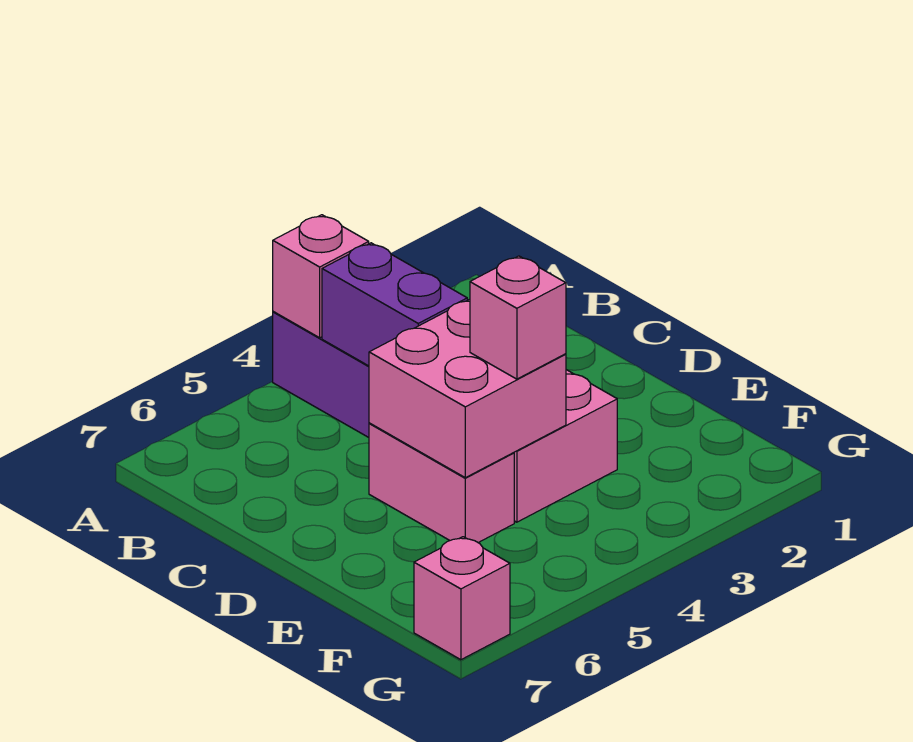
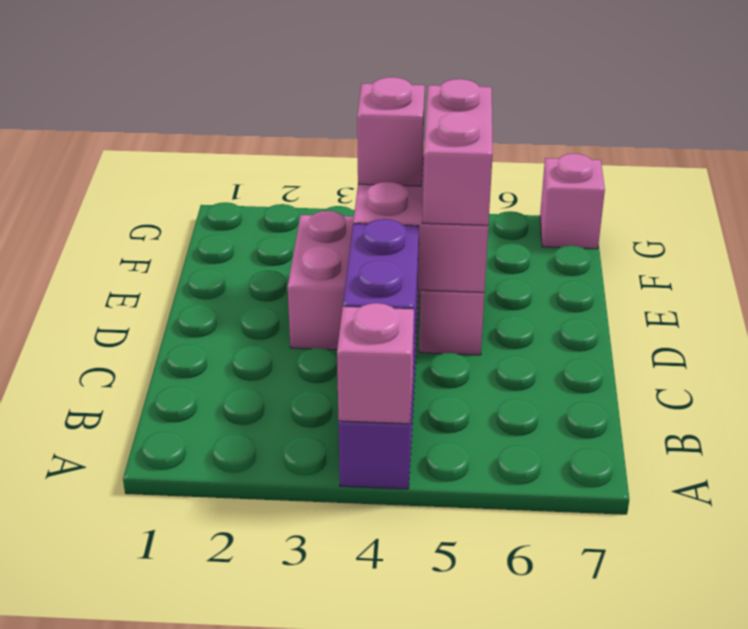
none -> pink brick D5:E5 level 3

